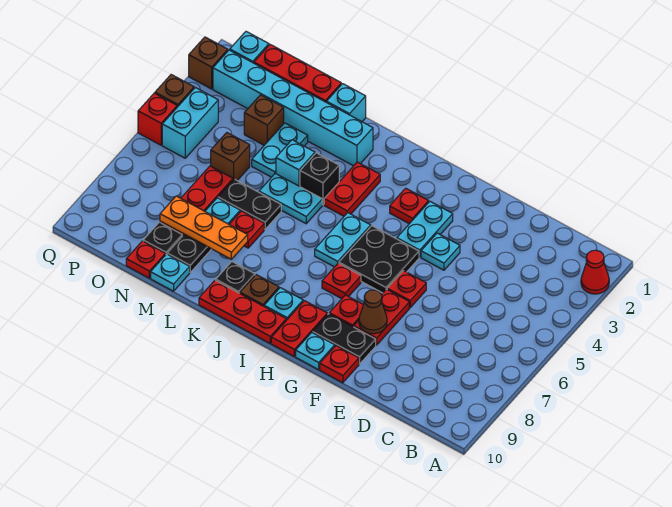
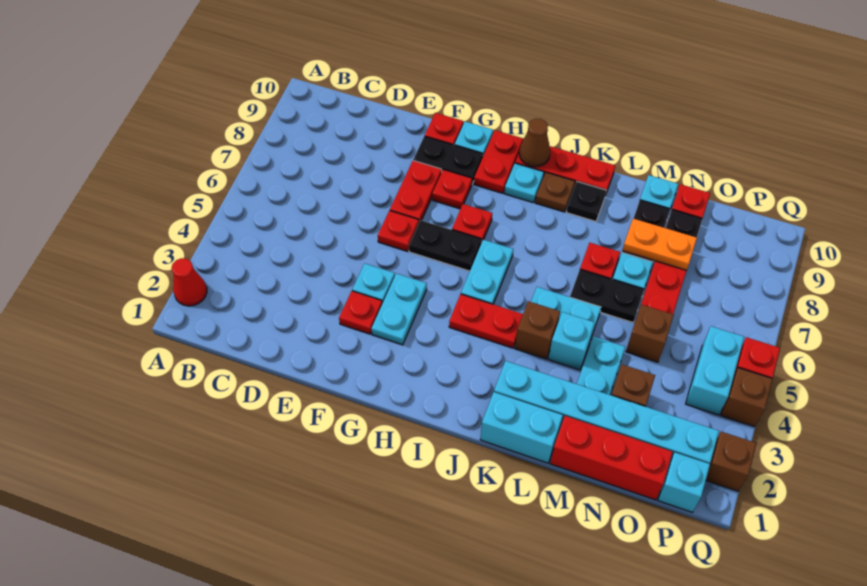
brown cone F8 level 2 -> brown cone I10 level 2
black plate G5:H6 level 1 -> black plate G6:H6 level 1
red plate H3 level 1 -> red plate F3 level 1
red plate J3:J4 level 1 -> red plate I4:J4 level 1
black brick K4 level 1 -> brown brick K4 level 1
cyan brick L1 level 1 -> cyan brick K1:L1 level 1
orange plate L8:N8 level 2 -> orange plate M8:N8 level 2

